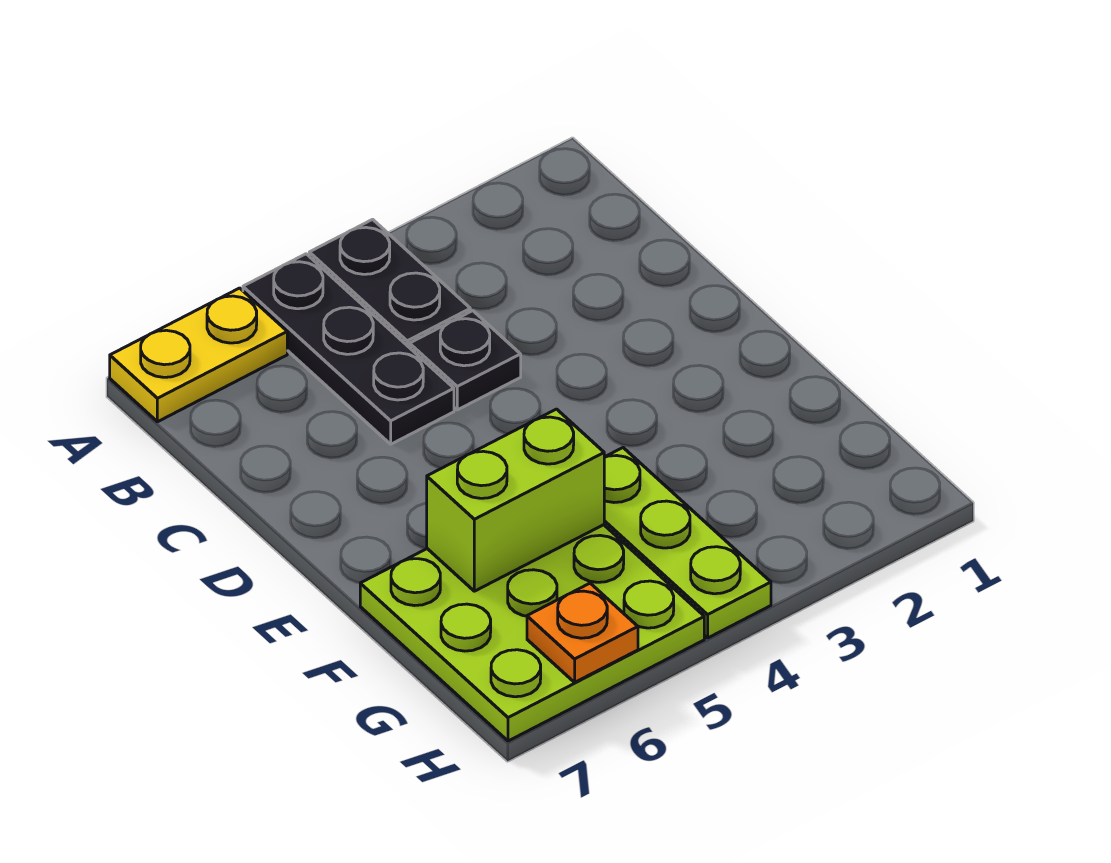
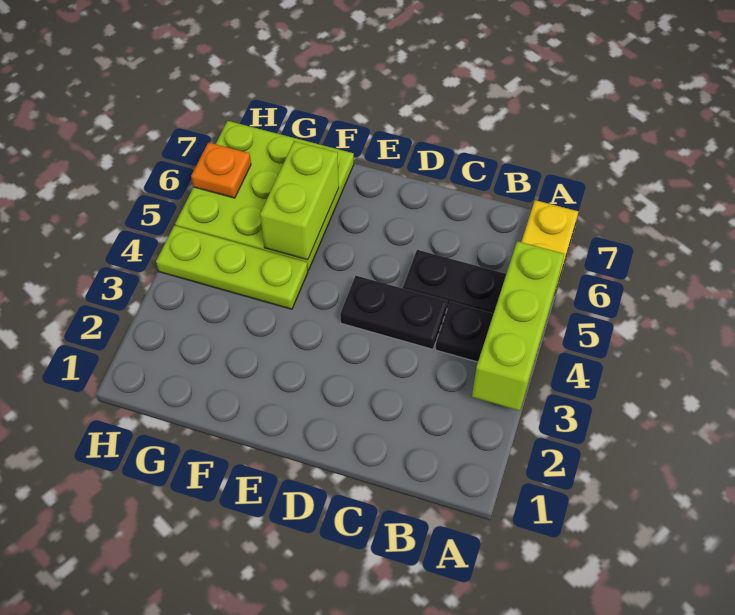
none -> lime brick A3:A5 level 2
black plate C4 level 1 -> black plate C4:D4 level 1

